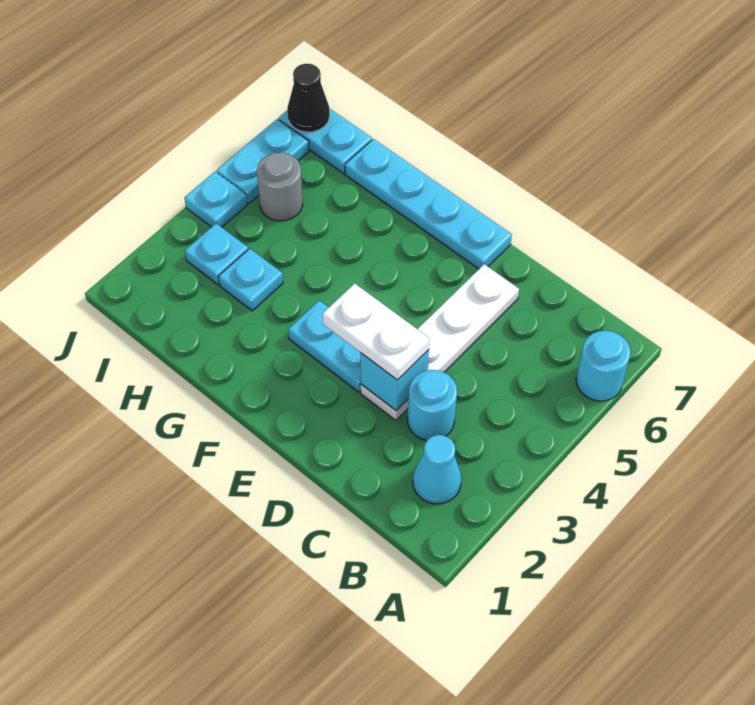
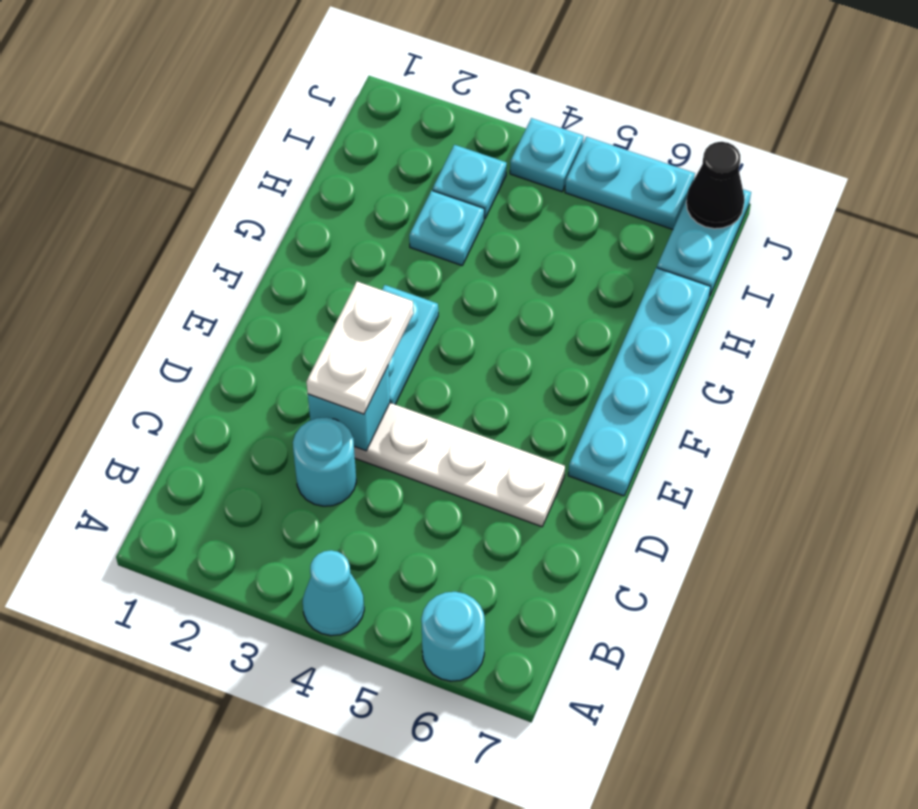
cyan cone B2 level 1 -> cyan cone A4 level 1
grey round brick I5 level 1 -> none

